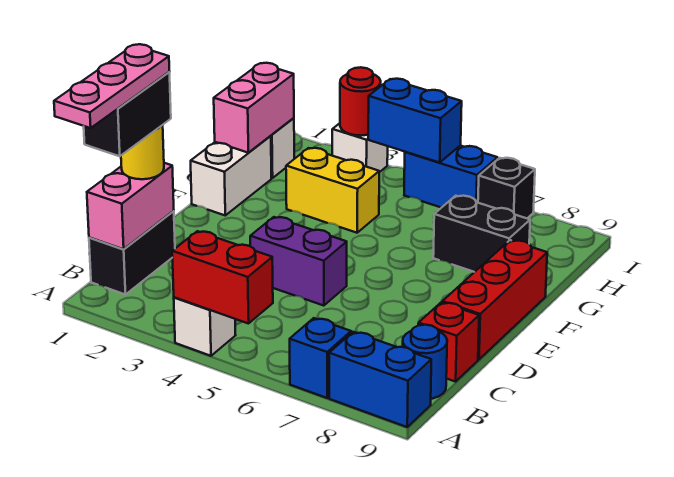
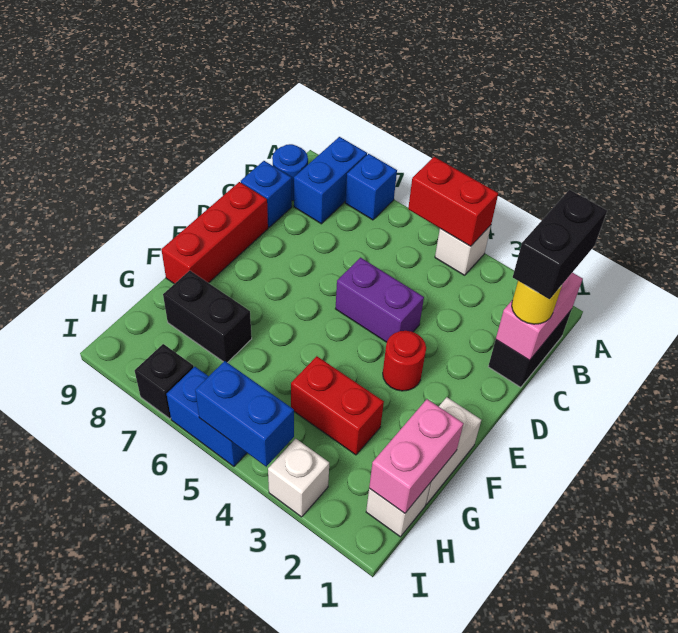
pink plate A1:C1 level 5 -> none
blue brick A8:A9 level 1 -> blue brick A8:B8 level 1
red brick C9 level 1 -> blue brick C9 level 1
yellow brick G3:G4 level 1 -> red brick G3:G4 level 1
red round brick I3 level 2 -> red round brick E3 level 1

